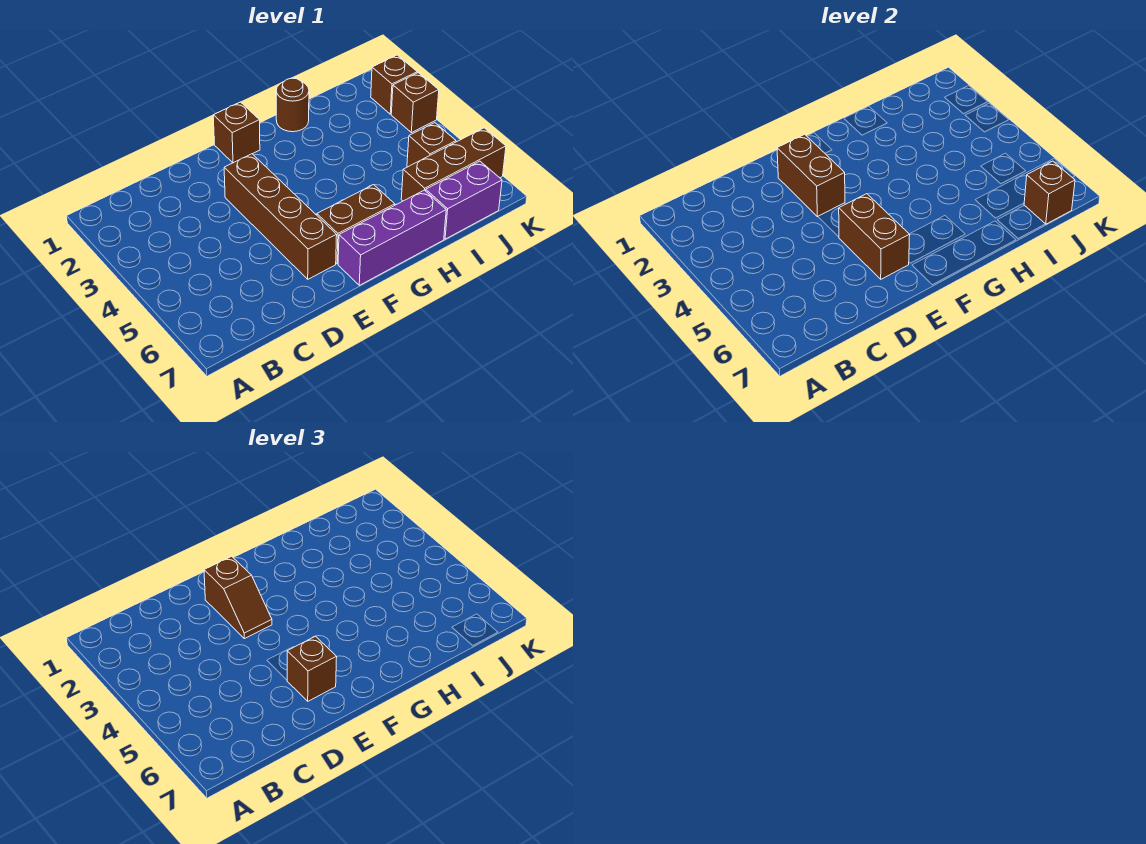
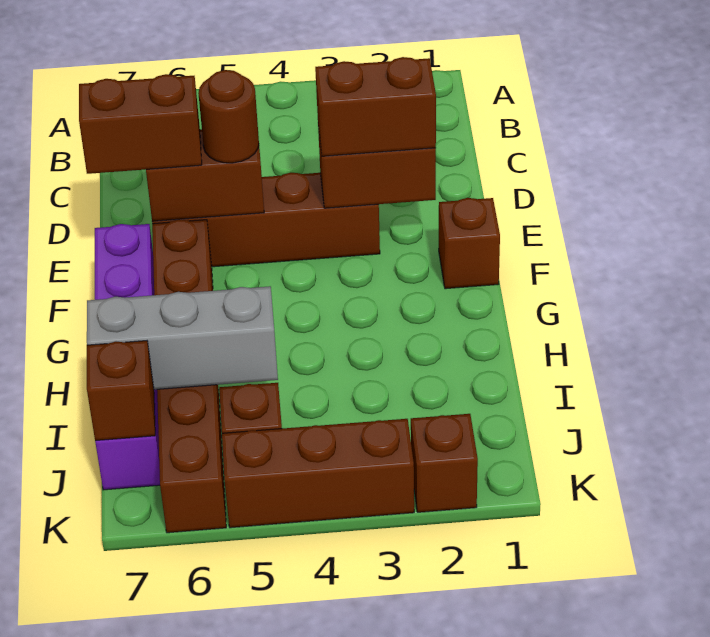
brown slope E2:E3 level 3 top 2 -> brown brick E2:E3 level 3
brown brick E6 level 3 -> brown brick E6:E7 level 3
brown round brick H1 level 1 -> brown round brick E5 level 3
none -> grey brick I5:I7 level 2
brown brick K3 level 1 -> brown brick K3:K5 level 1

